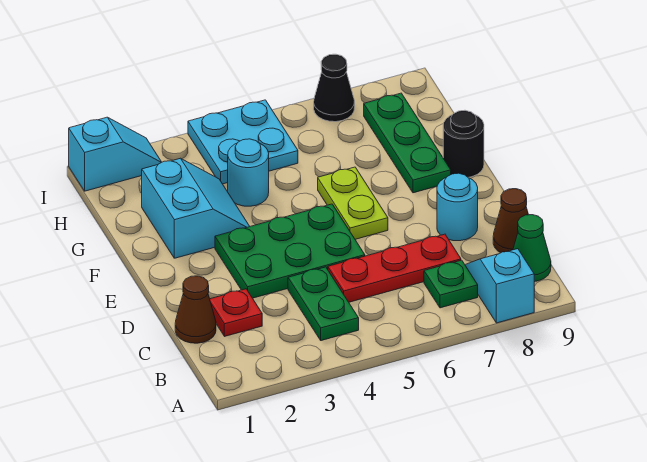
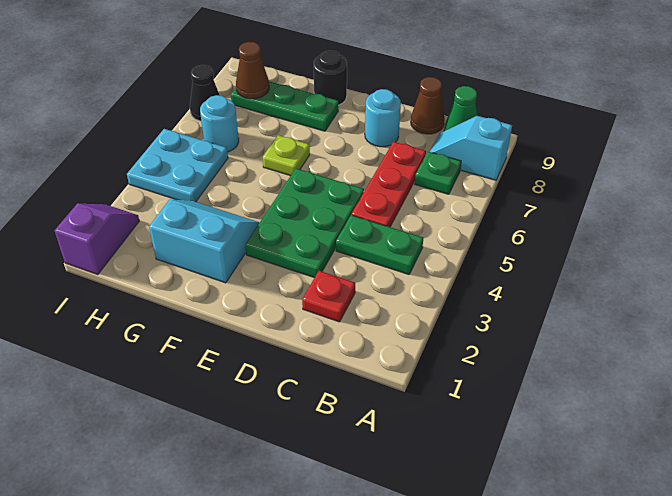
brown cone C1 level 1 -> brown cone H8 level 2
lime plate E6:F6 level 1 -> lime plate F6 level 1
cyan round brick G4 level 1 -> cyan round brick H6 level 1
cyan slope I1:I2 level 1 top 1 -> purple slope I1:I2 level 1 top 1

